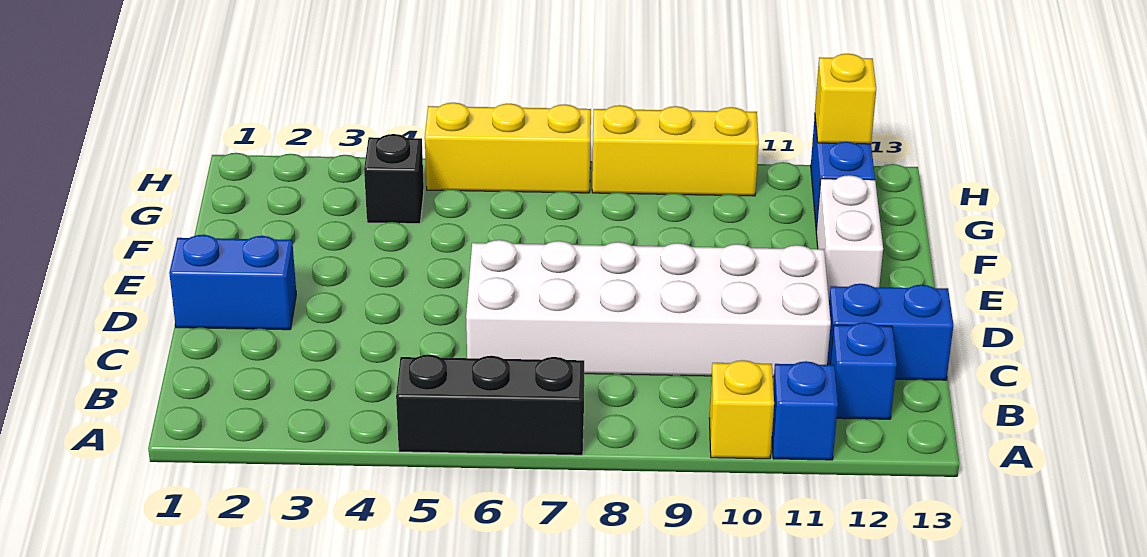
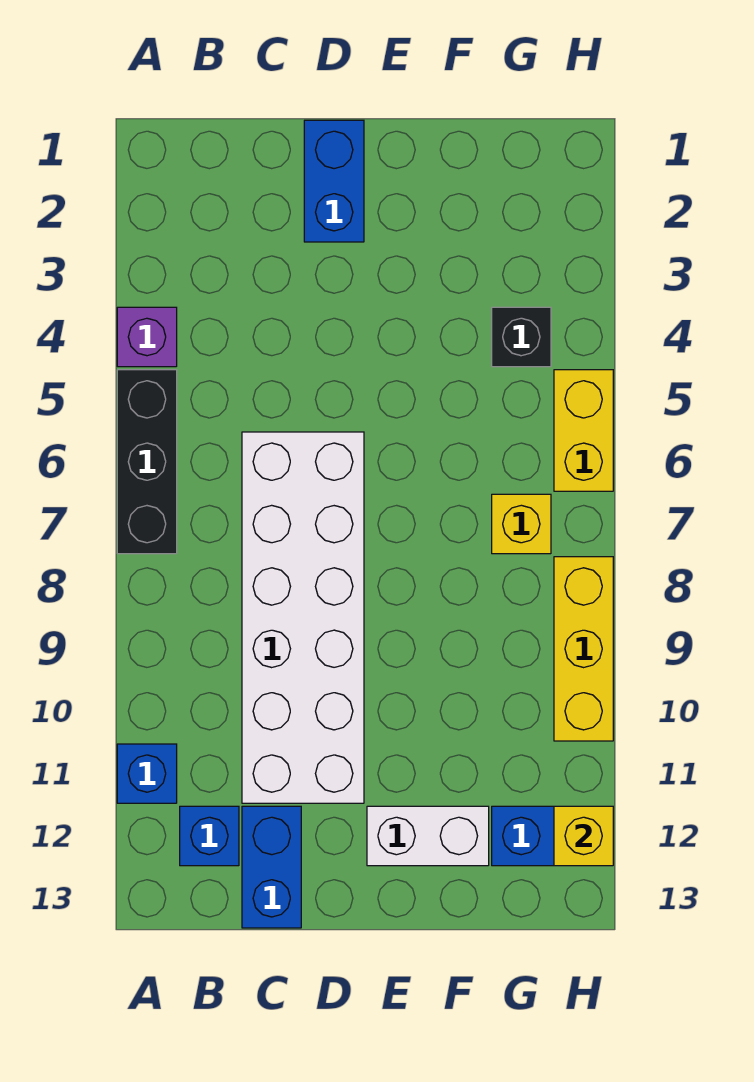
none -> purple brick A4 level 1
yellow brick A10 level 1 -> yellow brick G7 level 1
yellow brick H5:H7 level 1 -> yellow brick H5:H6 level 1

